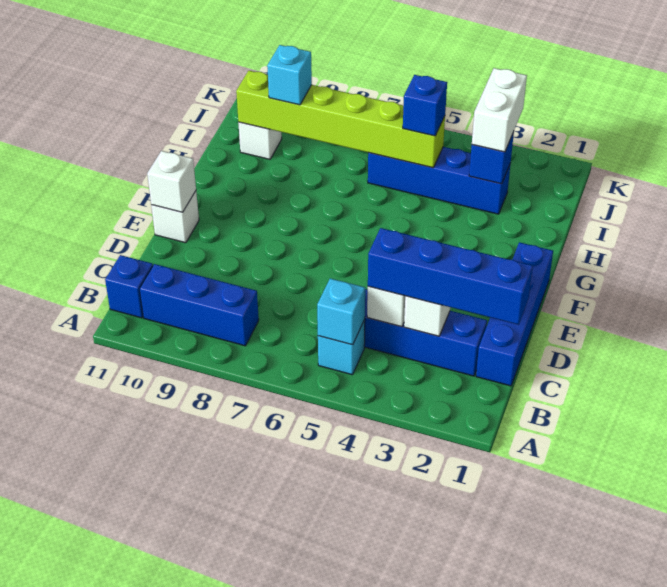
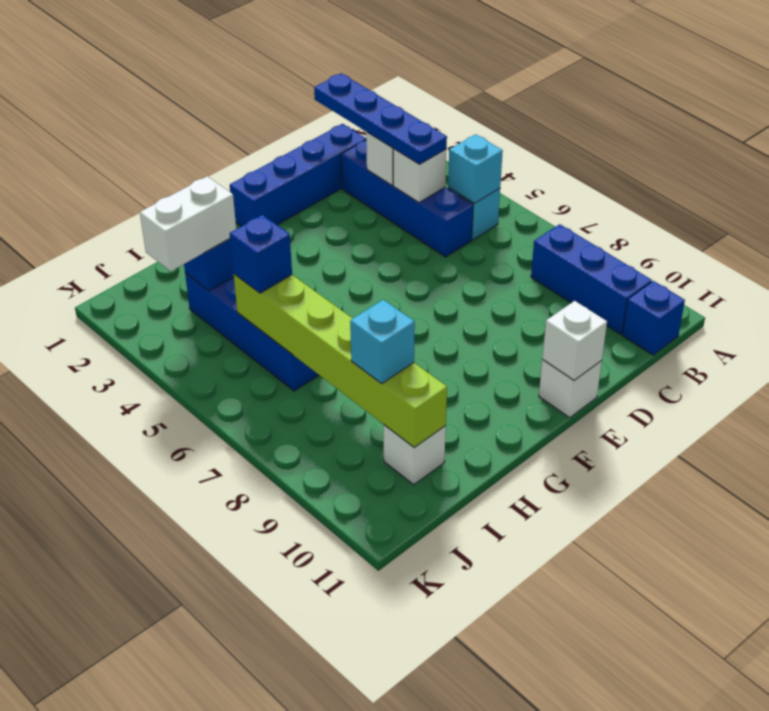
blue brick C1:C4 level 3 -> blue plate C1:C4 level 3

